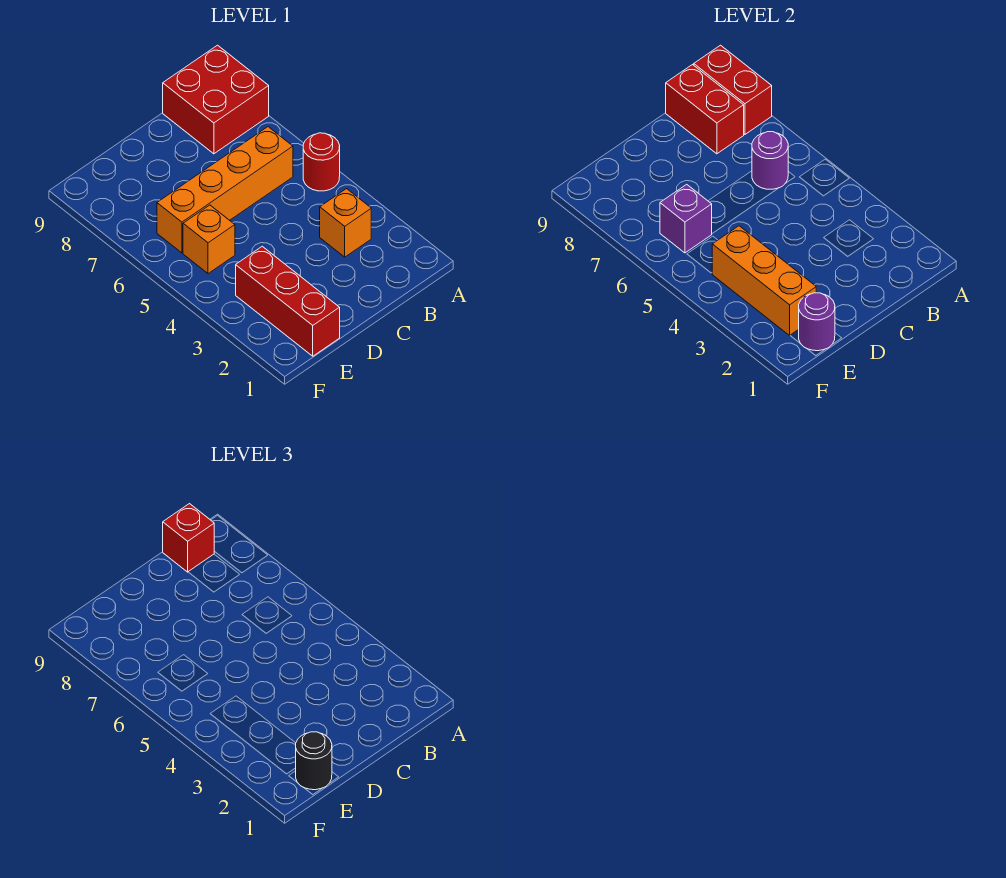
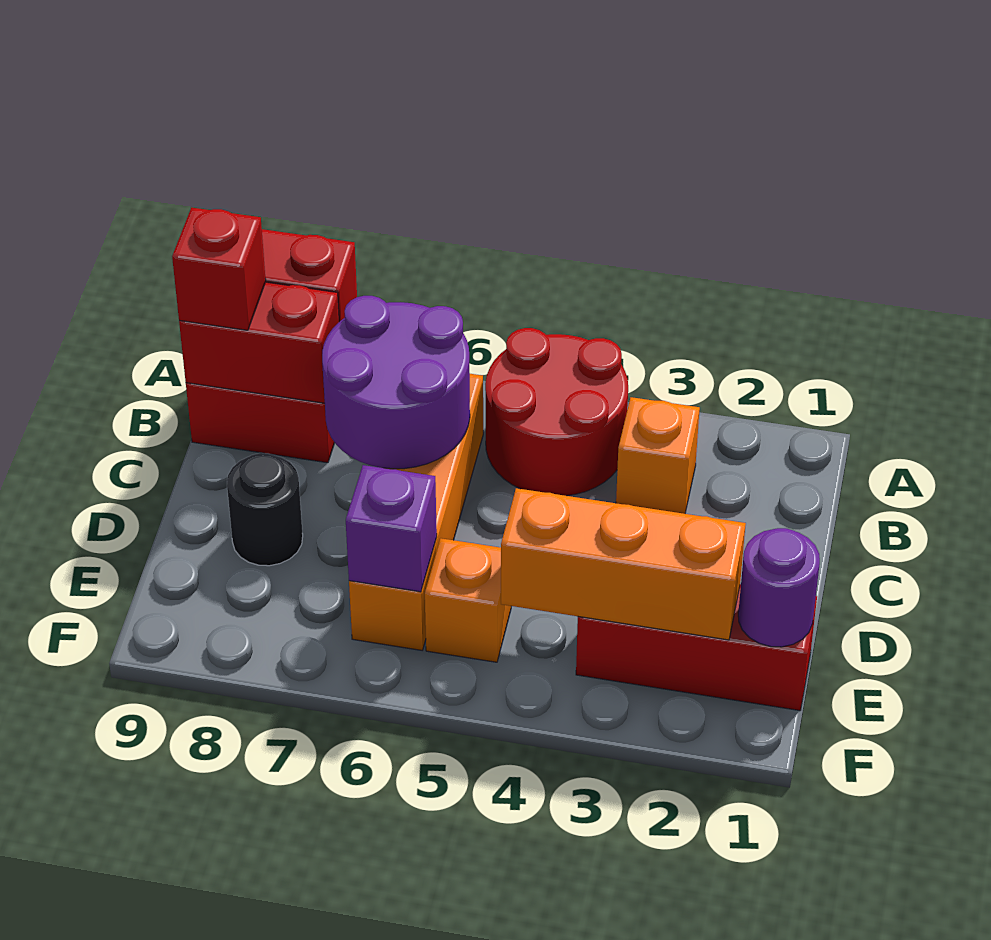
red round brick A5 level 1 -> red round brick A4:B5 level 1
purple round brick B6 level 2 -> purple round brick B6:C7 level 2
black round brick E1 level 3 -> black round brick D8 level 1

